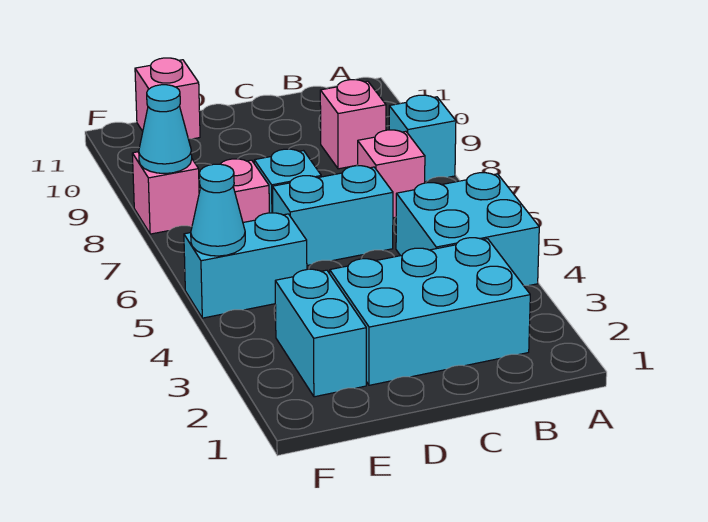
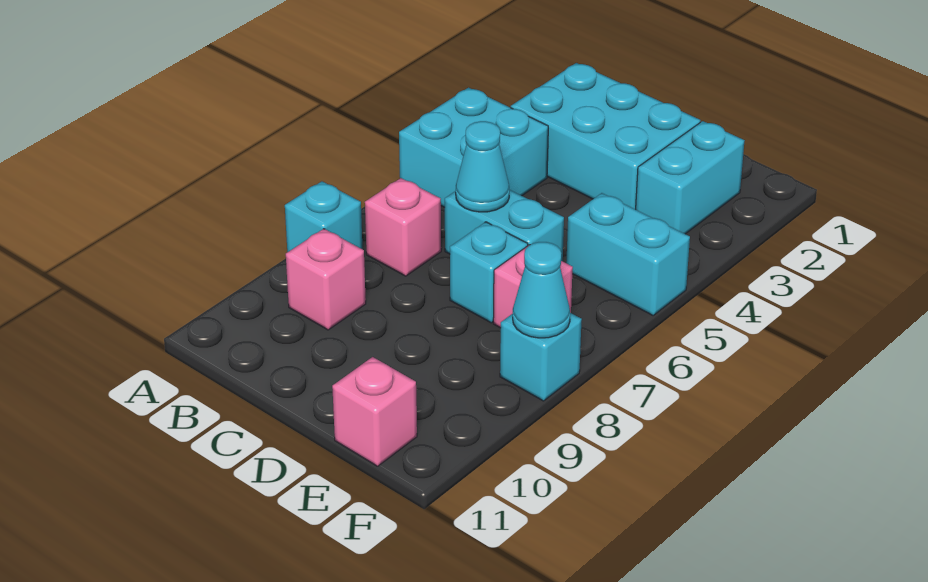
cyan cone F5 level 2 -> cyan cone C6 level 2
pink brick F8 level 1 -> cyan brick F8 level 1

